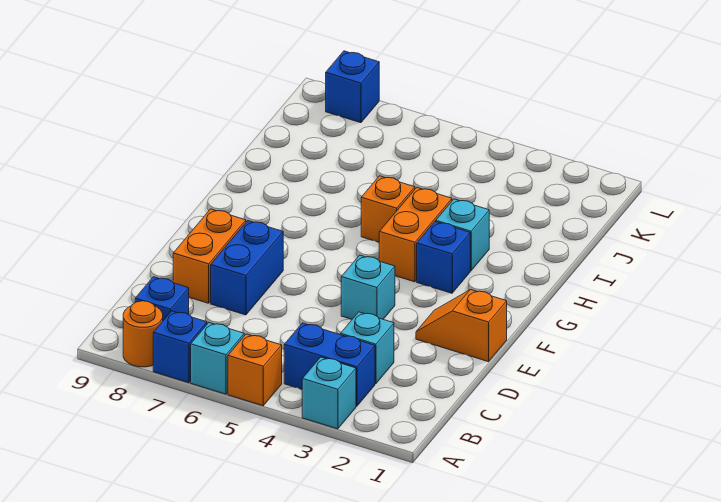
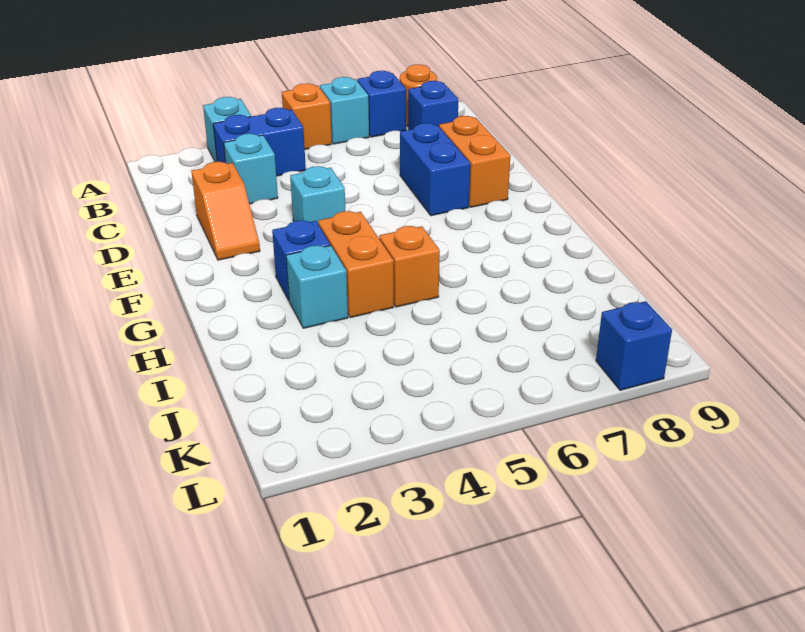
orange slope E1:E2 level 1 top 1 -> orange slope D2:E2 level 1 top D

